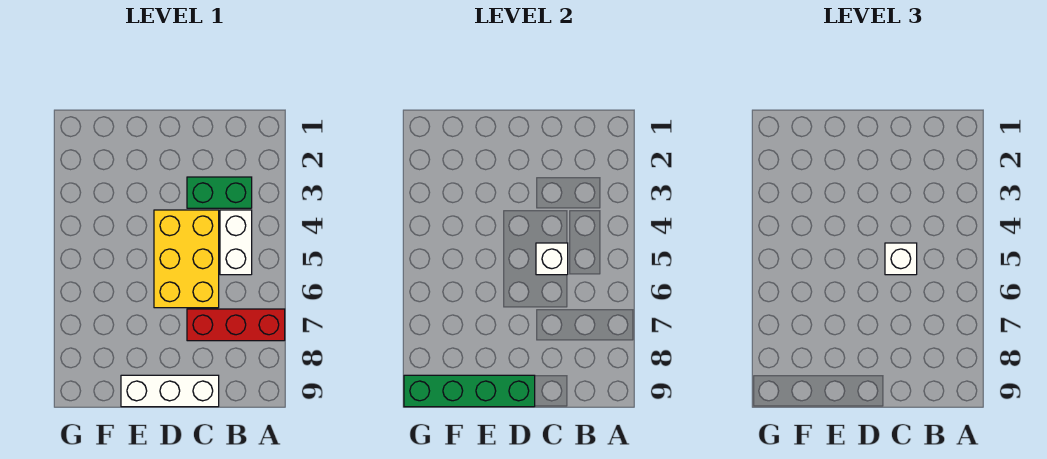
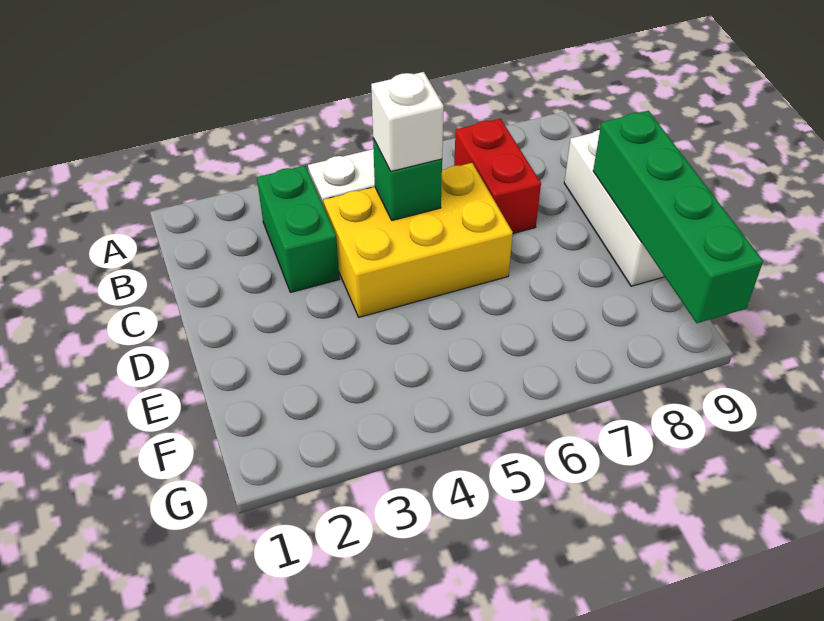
red brick A7:C7 level 1 -> red brick B7:C7 level 1
white brick C5 level 2 -> green brick C5 level 2

